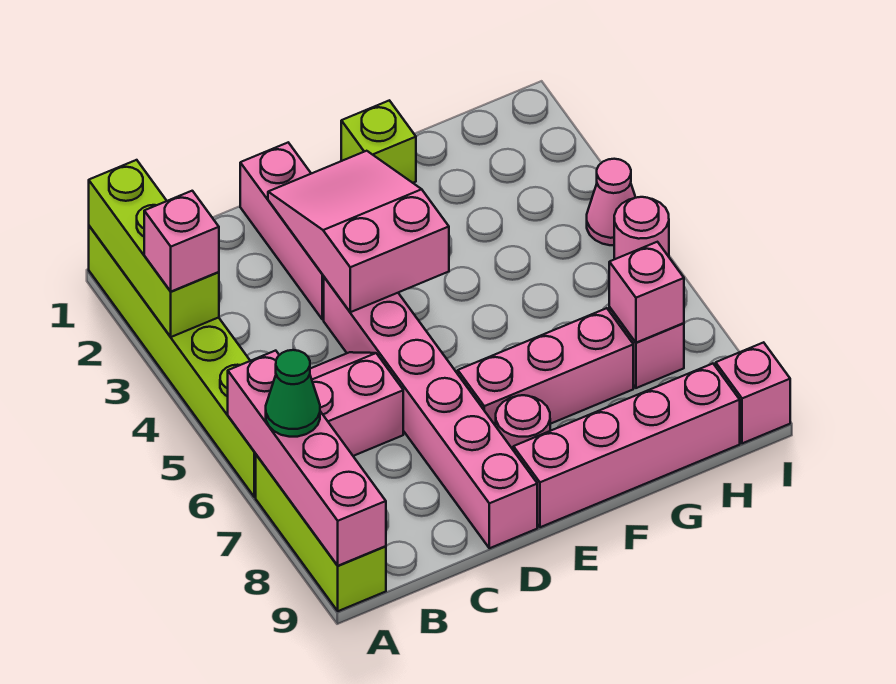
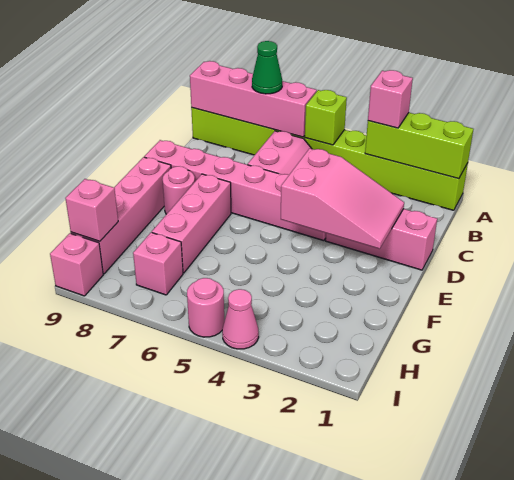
lime brick F1 level 1 -> lime brick A5 level 2
pink brick H7 level 2 -> pink brick H9 level 2

